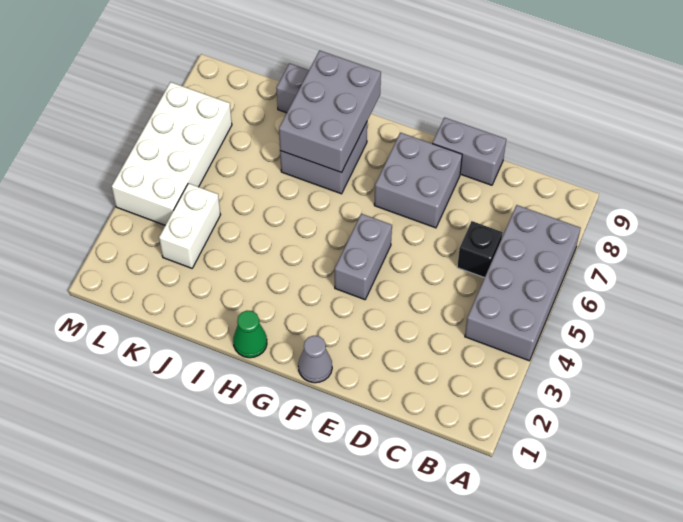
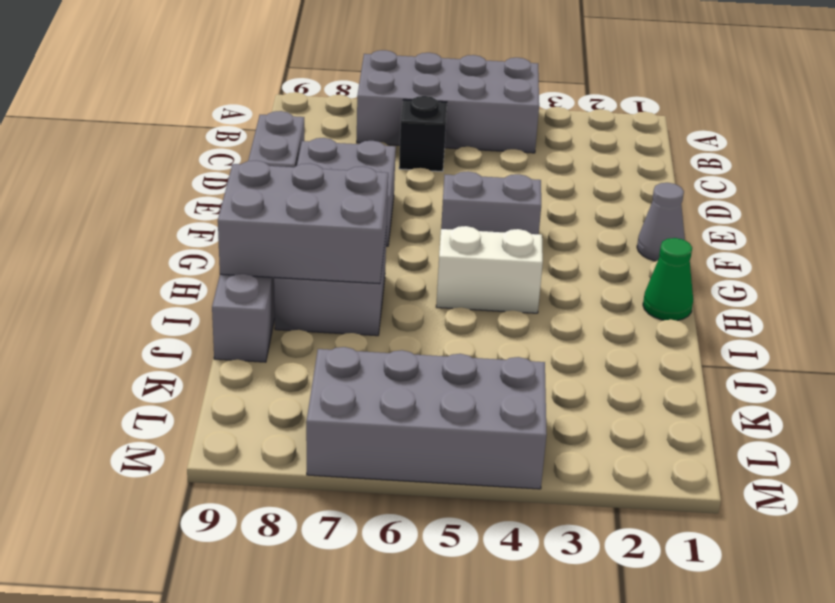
white brick K3:K4 level 1 -> white brick H4:H5 level 1
white brick L4:M7 level 1 -> grey brick L4:M7 level 1

